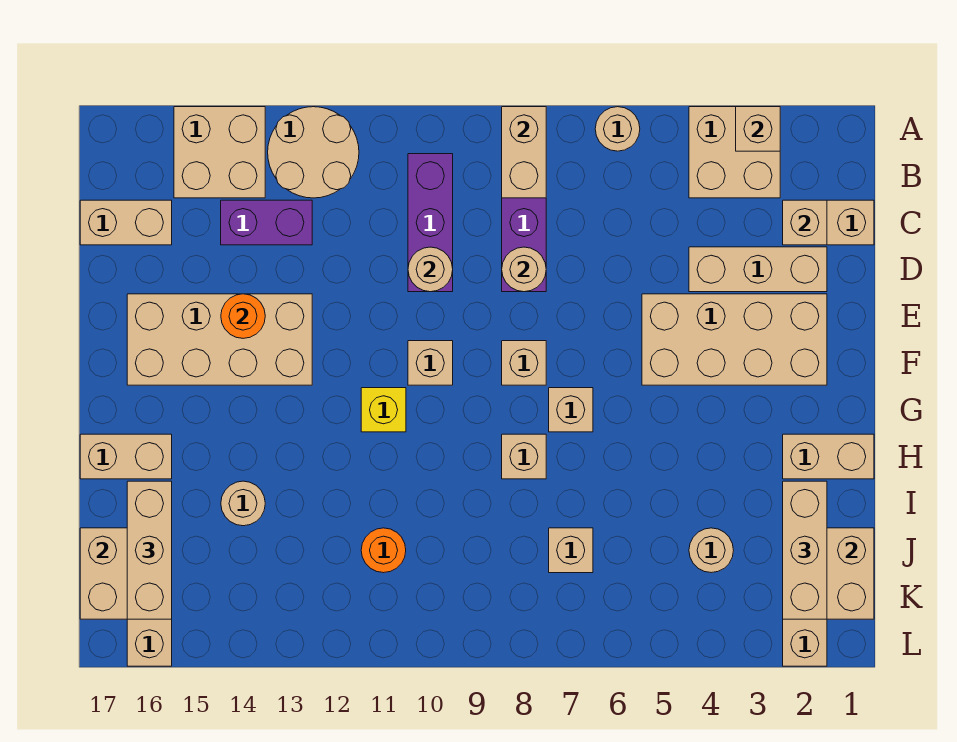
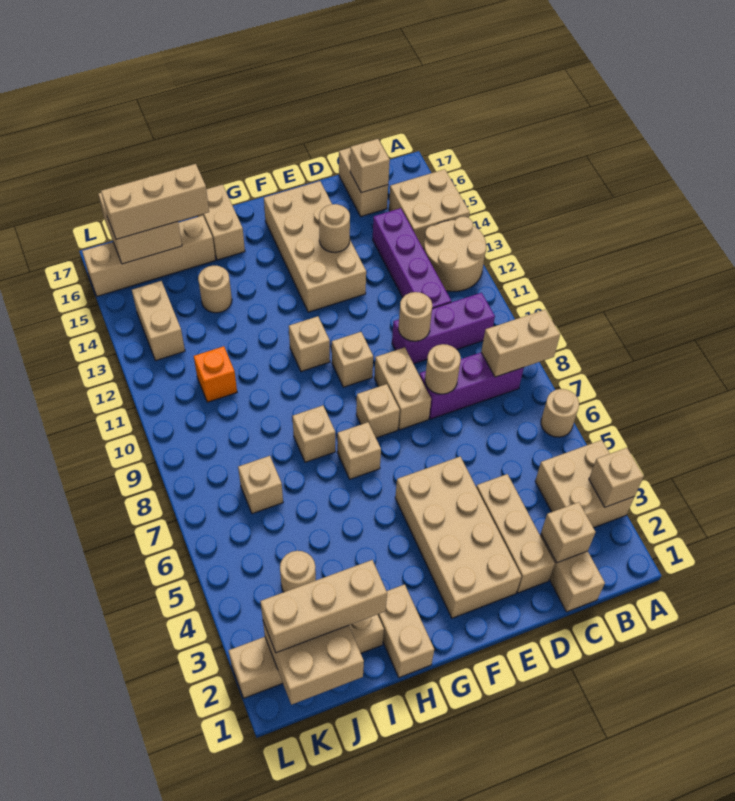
purple brick C13:C14 level 1 -> purple brick C11:C14 level 1
none -> tan brick C16 level 2
none -> tan brick E8:E9 level 1
orange round brick E14 level 2 -> tan round brick E14 level 2
yellow brick G11 level 1 -> tan brick G11 level 1
orange round brick J11 level 1 -> orange brick J11 level 1
none -> tan brick K13:K14 level 1

